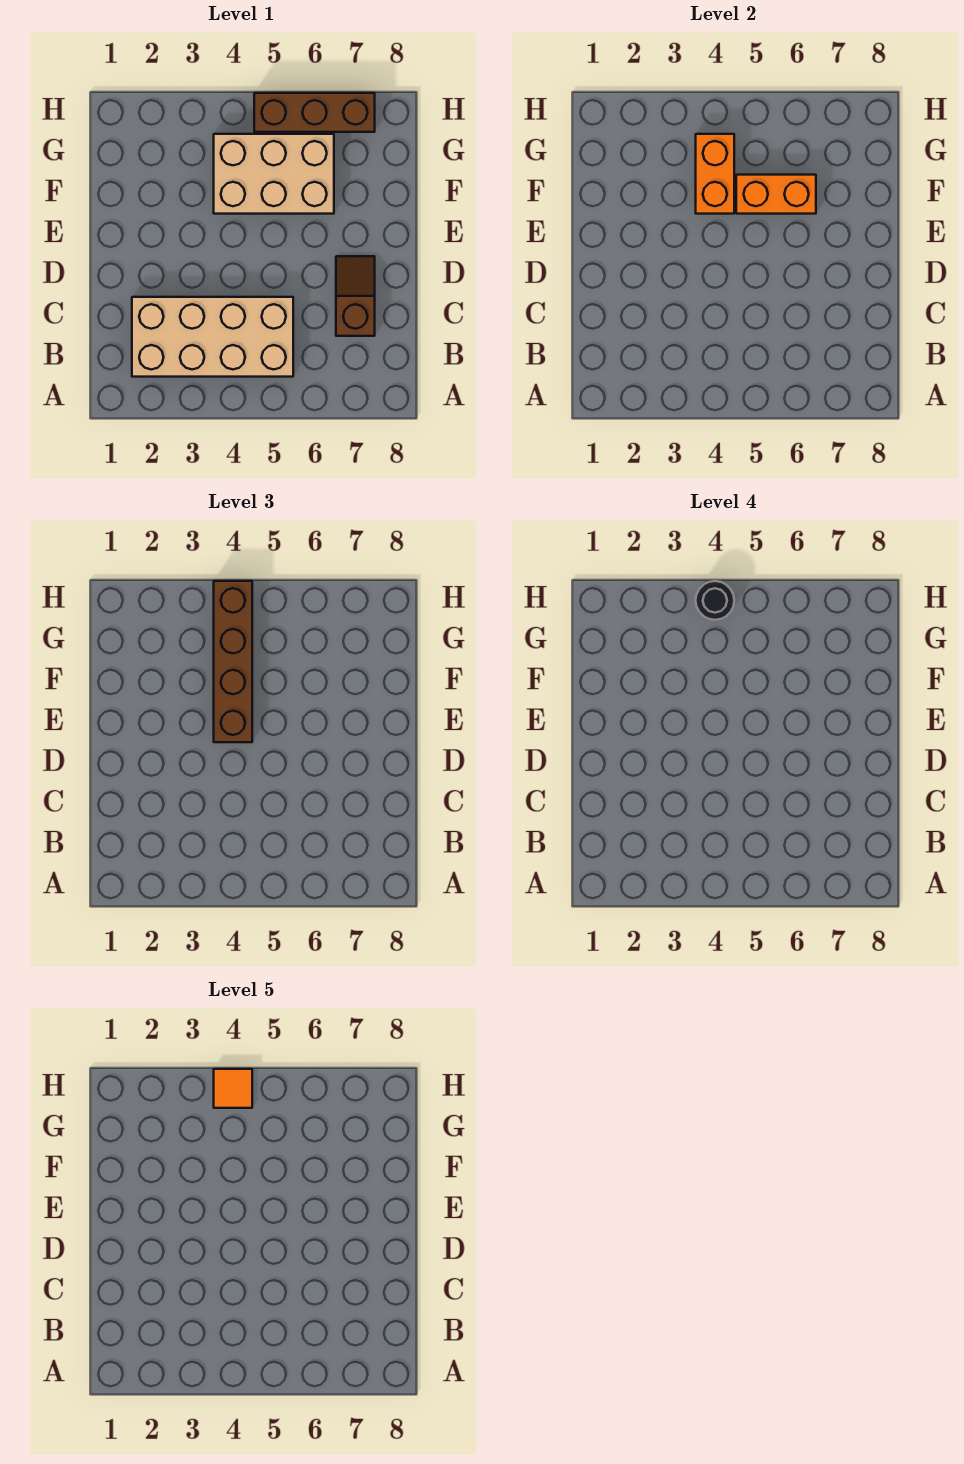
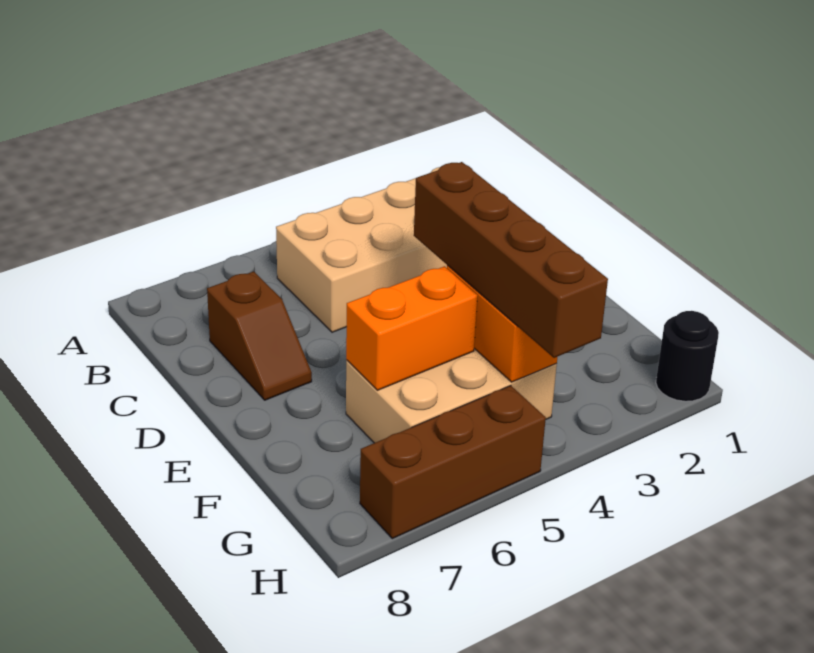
black round brick H4 level 4 -> black round brick H1 level 1
orange tile H4 level 5 -> none

